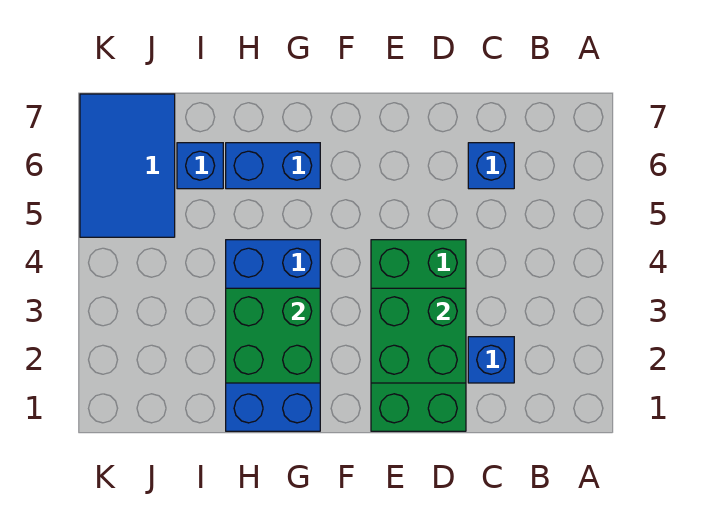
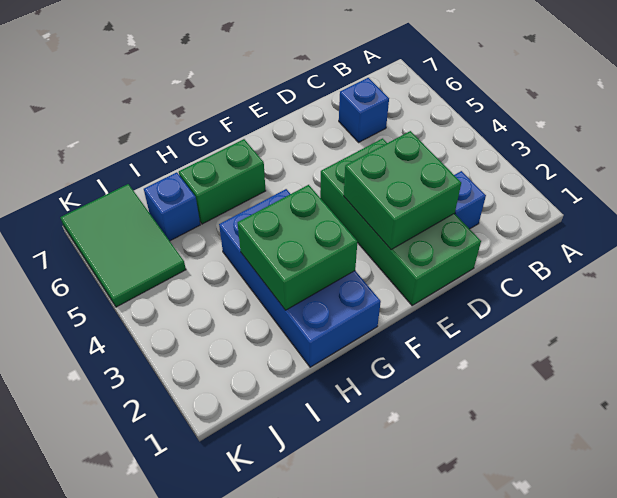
blue brick G6:H6 level 1 -> green brick G6:H6 level 1
blue tile J5:K7 level 1 -> green tile J5:K7 level 1

